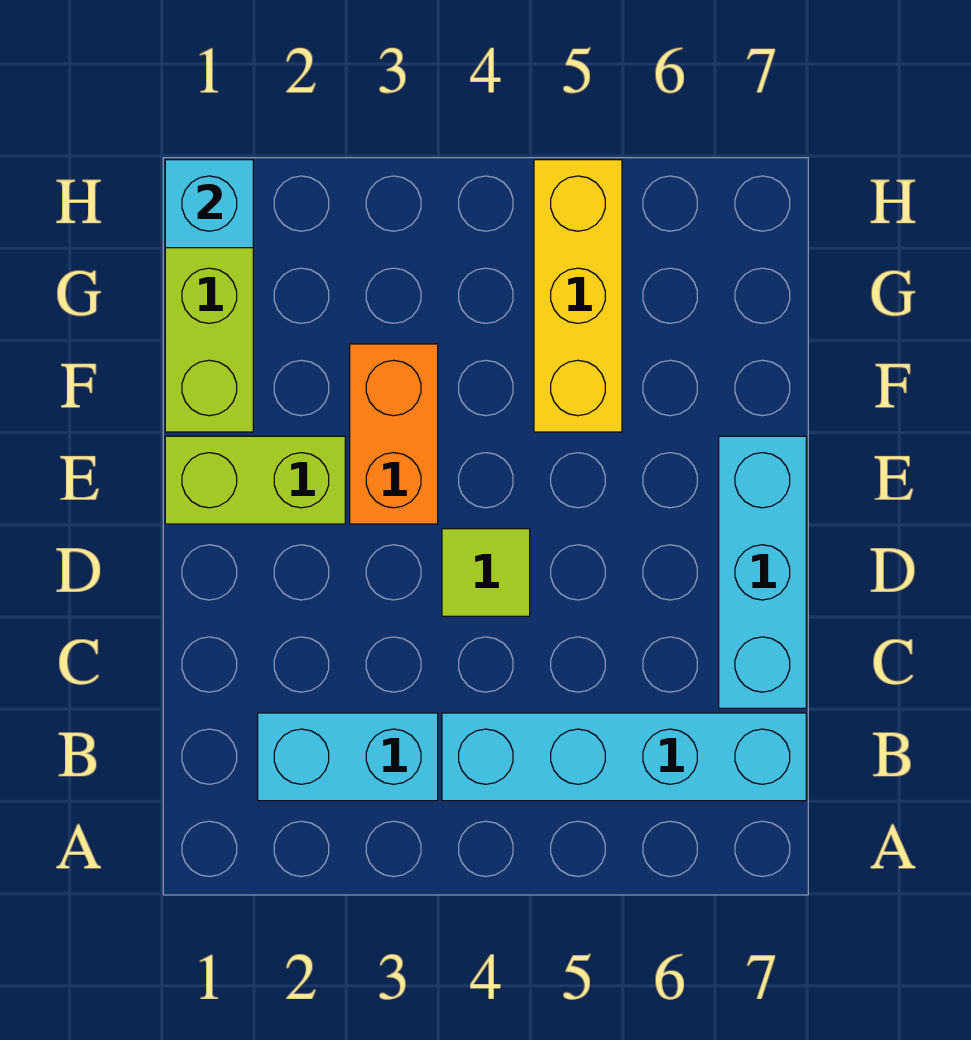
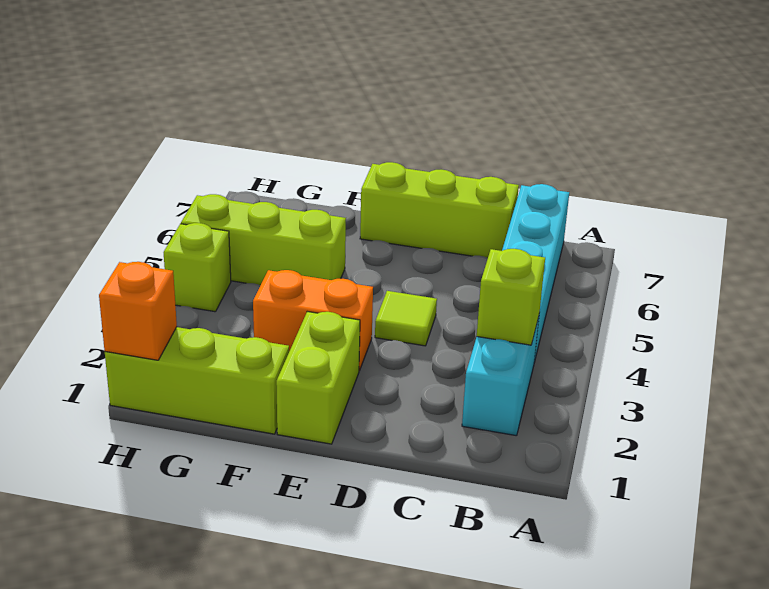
none -> lime brick B3 level 2
cyan brick C7:E7 level 1 -> lime brick C7:E7 level 1
yellow brick F5:H5 level 1 -> lime brick F5:H5 level 1
cyan brick H1 level 2 -> orange brick H1 level 2
none -> lime brick H4 level 1

